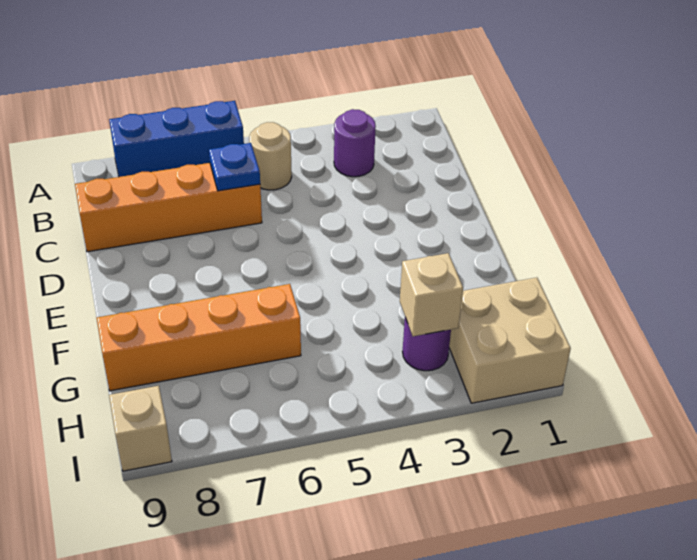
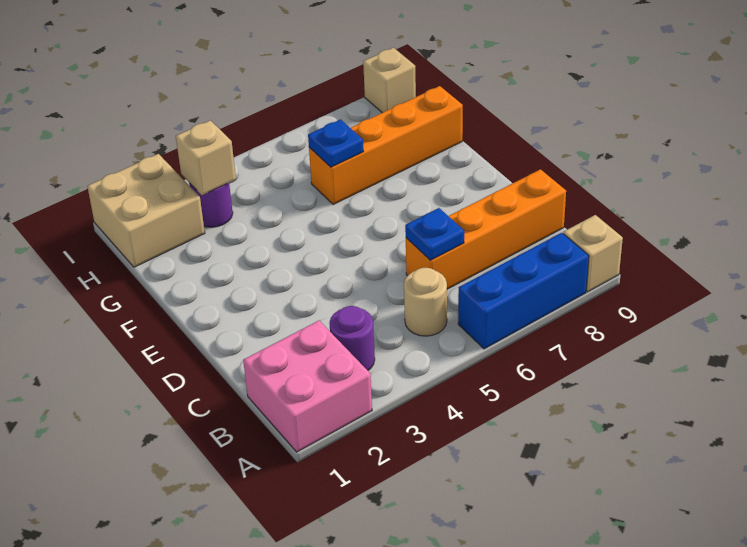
none -> pink brick A1:B2 level 1
none -> tan brick A9 level 1
none -> blue plate G6 level 2

